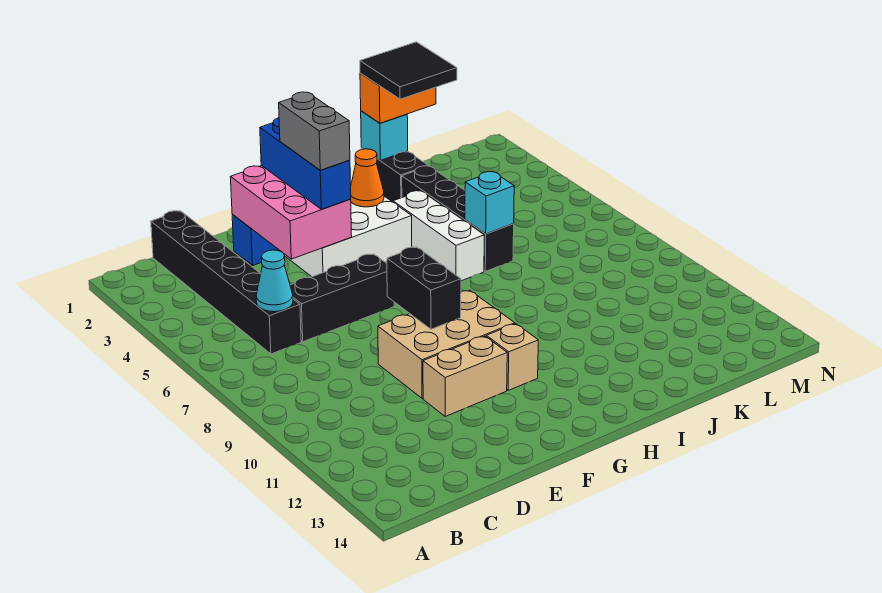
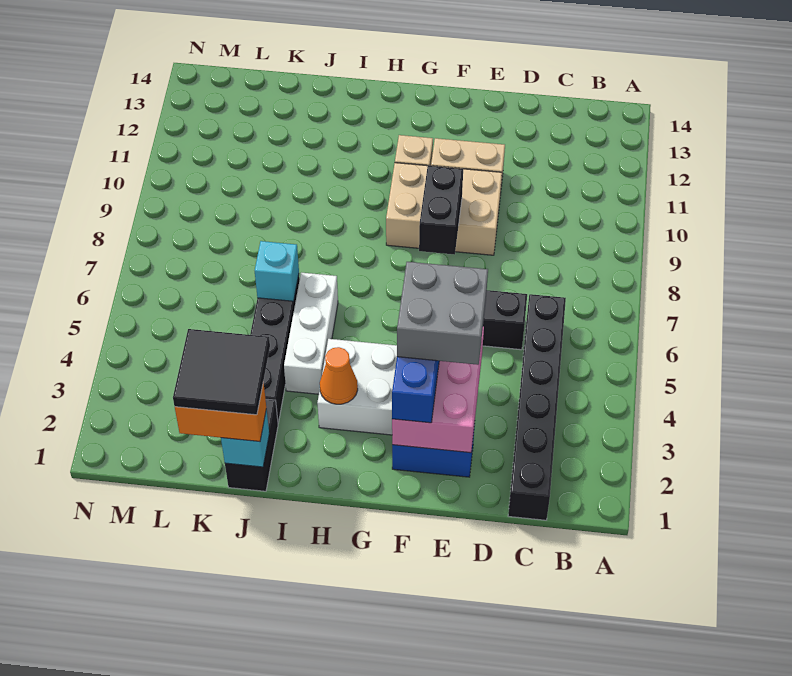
cyan cone C6 level 2 -> none
grey brick F3:F4 level 4 -> grey brick E3:F4 level 4

